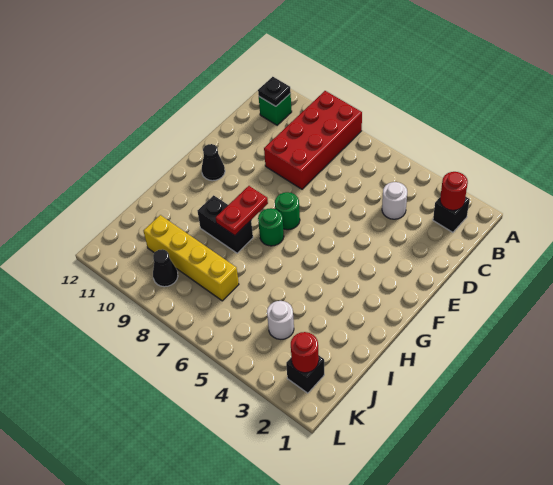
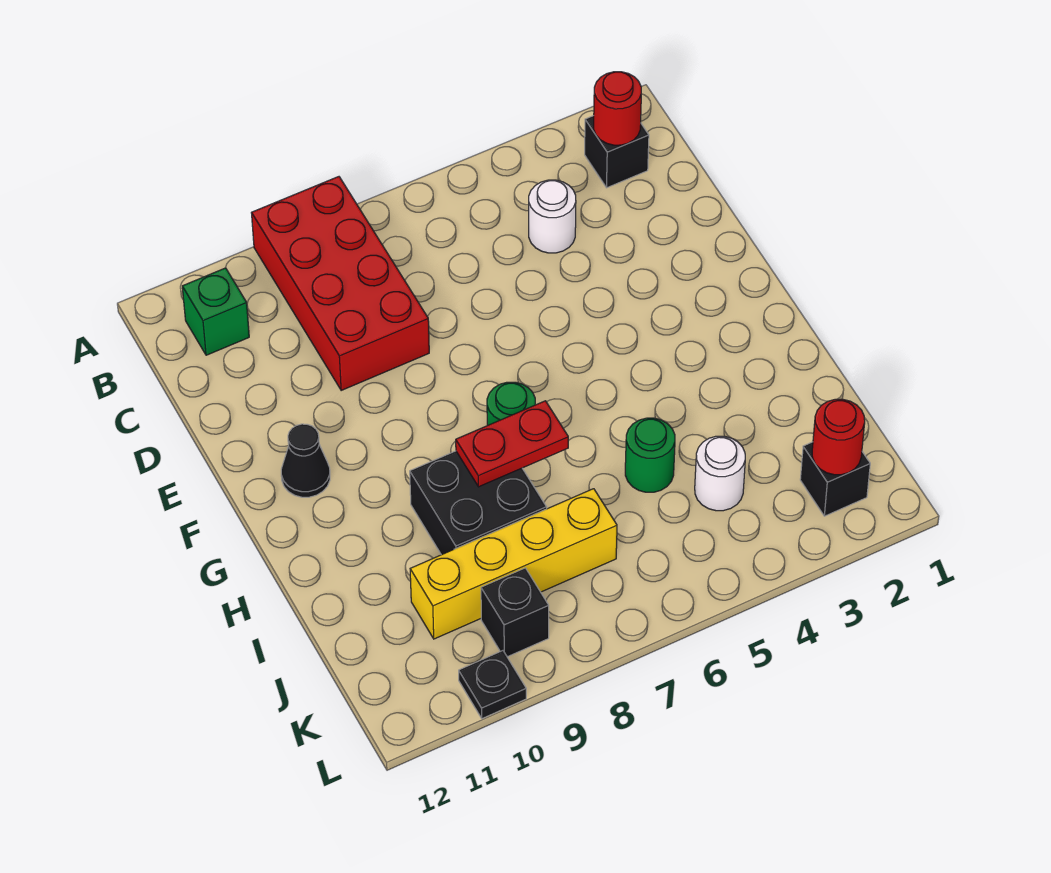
black plate B11 level 2 -> black plate L10 level 1
green round brick F7 level 1 -> green round brick I5 level 1
red plate G8:H8 level 2 -> red plate H7:H8 level 2
black brick H8:H9 level 1 -> black brick H8:I9 level 1
black cone K9 level 1 -> black brick K9 level 1

